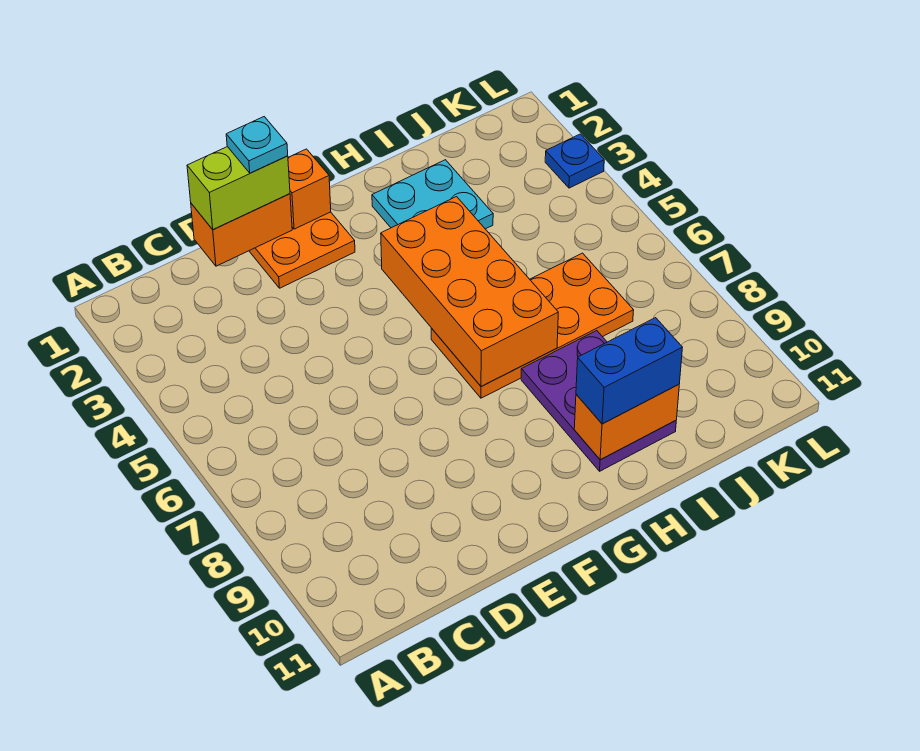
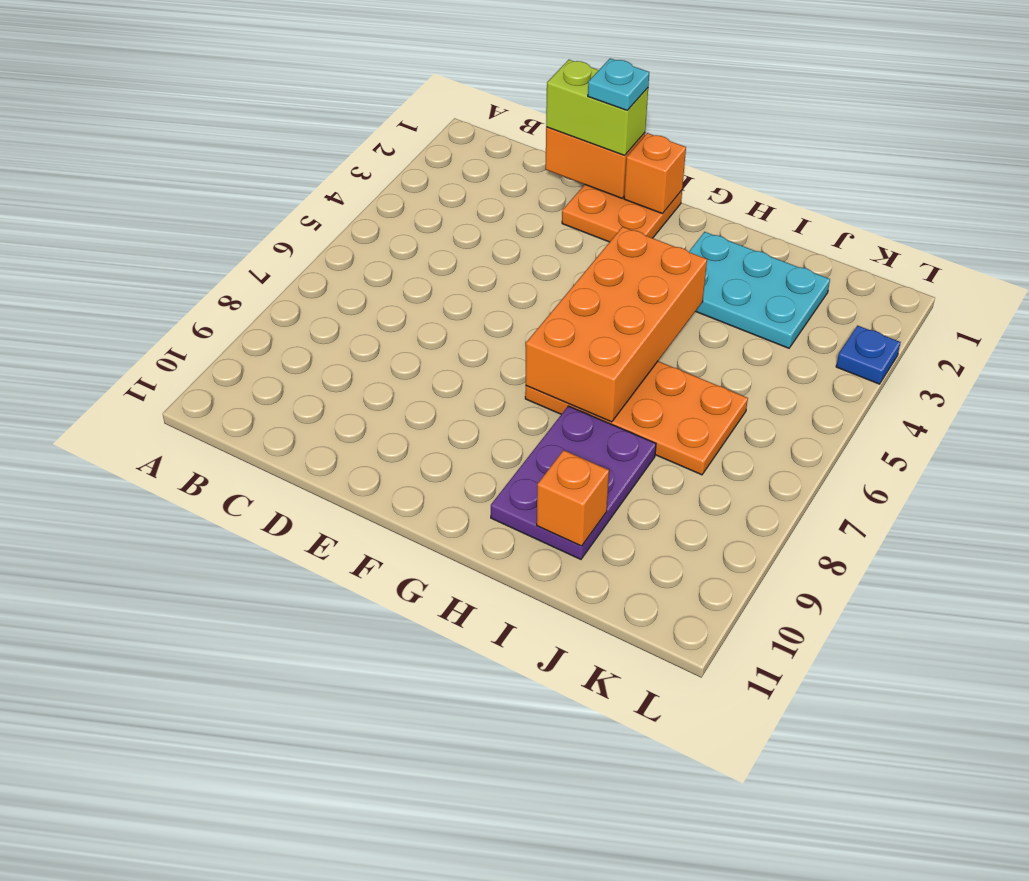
cyan plate H2:I3 level 1 -> cyan plate H2:J3 level 1
orange brick H10:I10 level 2 -> orange brick I10 level 2
blue brick H10:I10 level 3 -> none

